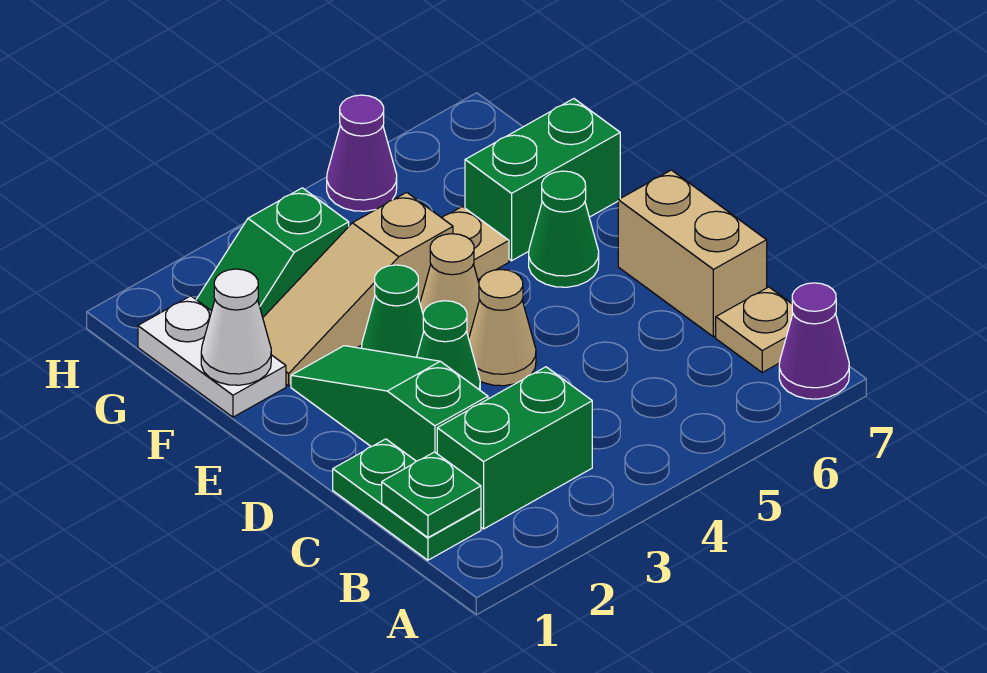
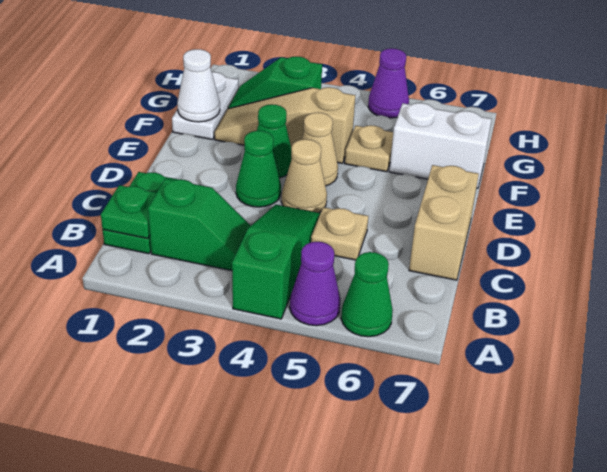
purple cone A7 level 1 -> purple cone A5 level 1
green brick B2:B3 level 1 -> green slope B2:B3 level 1 top 2
tan plate B7 level 1 -> tan plate C5 level 1
green slope C2:E2 level 1 top C -> green slope A4:C4 level 1 top A
green cone E6 level 1 -> green cone A6 level 1
green brick F6:F7 level 1 -> white brick F6:F7 level 1

